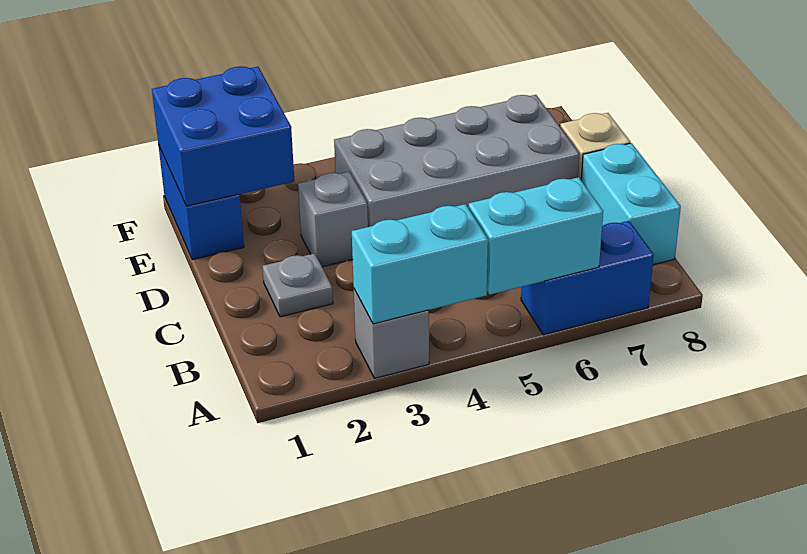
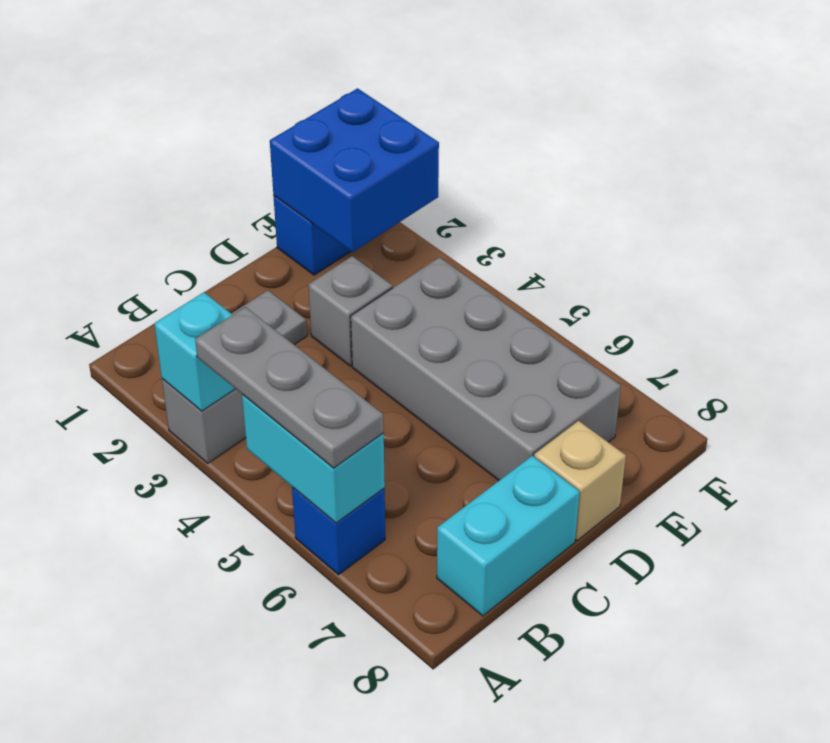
cyan brick A3:A4 level 2 -> cyan brick A3 level 2
none -> grey plate A4:A6 level 3
blue brick A6:A7 level 1 -> blue brick A6 level 1

